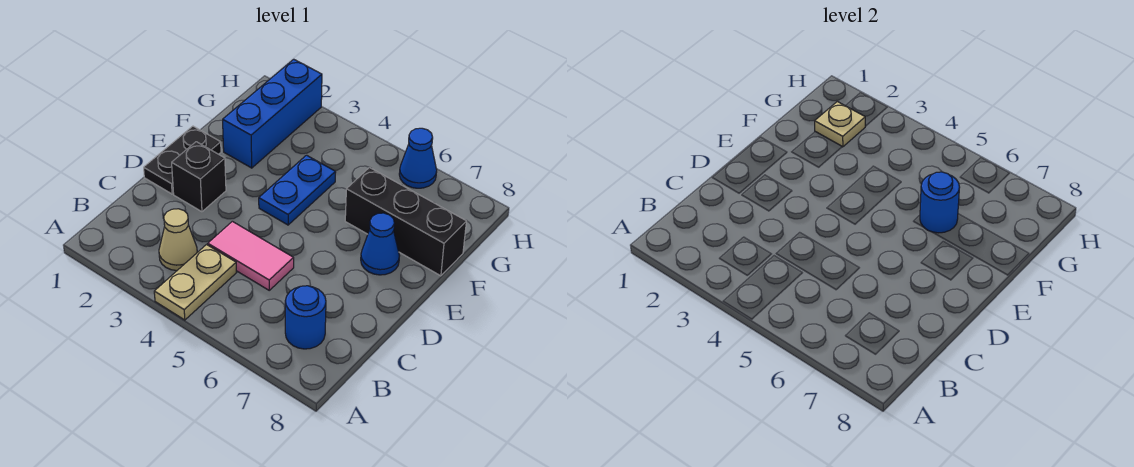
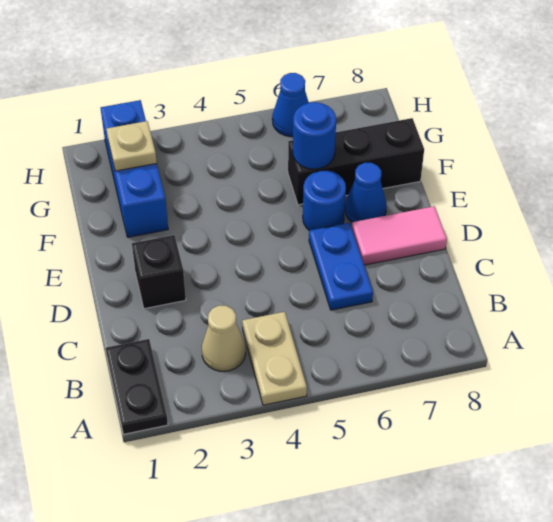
blue round brick B7 level 1 -> blue round brick E6 level 1
pink tile C4:C5 level 1 -> pink tile D7:D8 level 1
black plate D1:E1 level 1 -> black plate A1:B1 level 1
blue plate E4:F4 level 1 -> blue plate C6:D6 level 1

